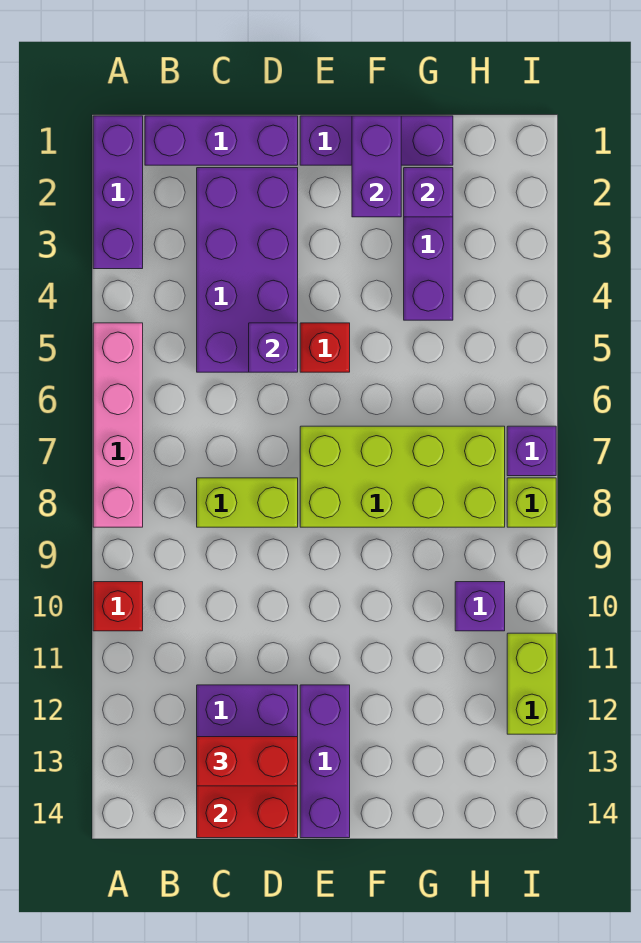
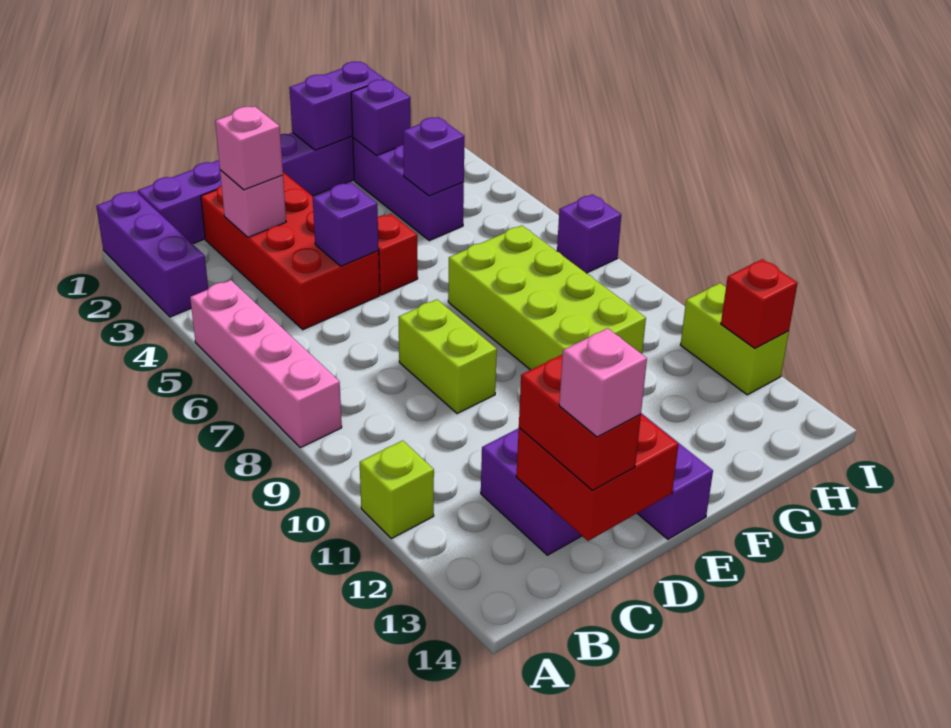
red brick A10 level 1 -> red brick I12 level 2
purple brick C2:D5 level 1 -> red brick C2:D5 level 1
none -> pink brick C3 level 2
none -> pink brick C3 level 3
lime brick C8:D8 level 1 -> lime brick D8:D9 level 1
red brick C13:D13 level 3 -> red brick C13:C14 level 3
none -> pink brick C14 level 4
lime brick E7:H8 level 1 -> lime brick F7:G10 level 1
purple brick F1:F2 level 2 -> purple brick F1:G1 level 2
purple brick H10 level 1 -> purple brick G4 level 2
lime brick I8 level 1 -> lime brick A11 level 1

